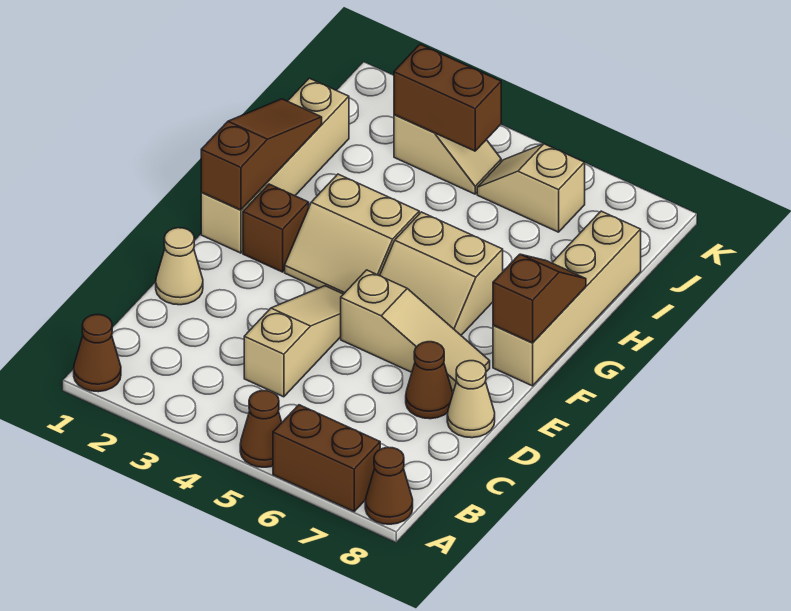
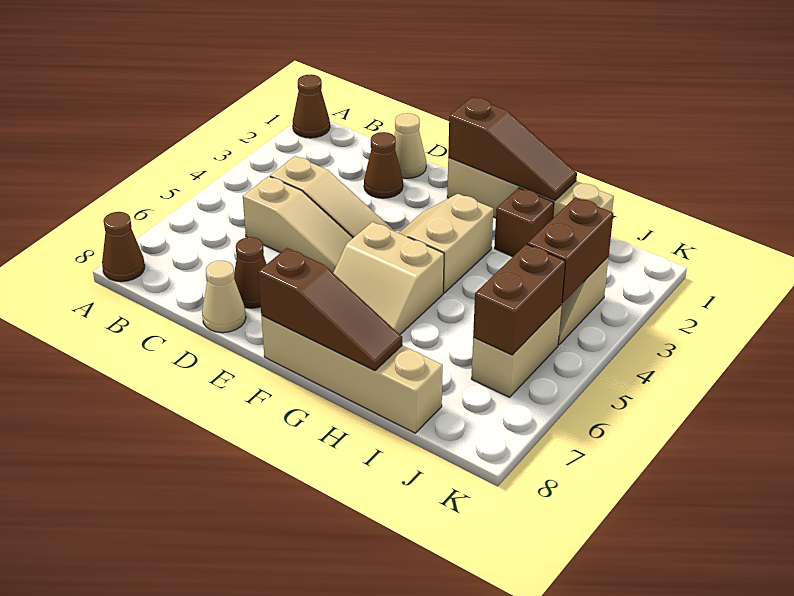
brown cone A5 level 1 -> brown cone D2 level 1
brown brick A6:A7 level 1 -> brown brick J5:J6 level 2
tan slope E5:E7 level 1 top 5 -> tan slope C5:E5 level 1 top C
brown brick F2 level 1 -> brown brick H2 level 1
tan slope F5:G6 level 1 top G -> tan slope F5:G6 level 1 top 5
brown slope F8:G8 level 2 top F -> brown slope F8:H8 level 2 top F
tan slope J5:J6 level 1 top 6 -> tan brick J5:J6 level 1

